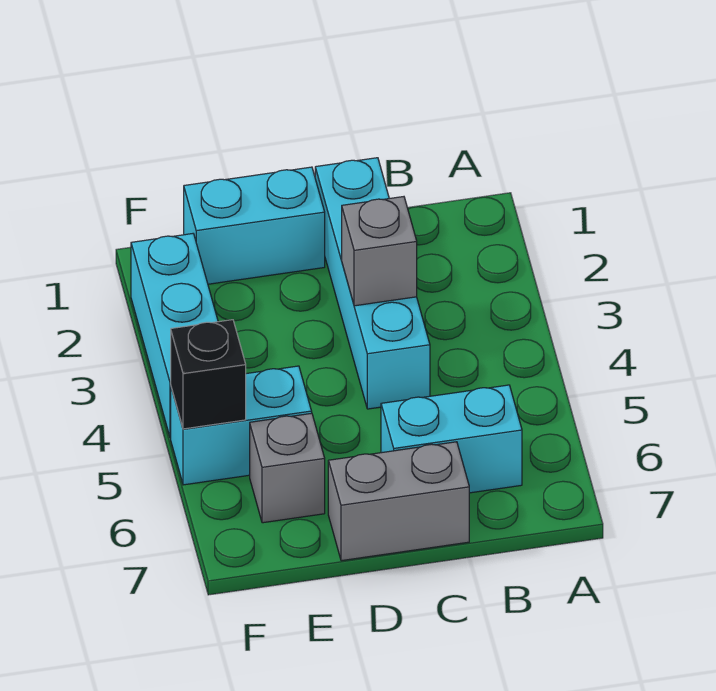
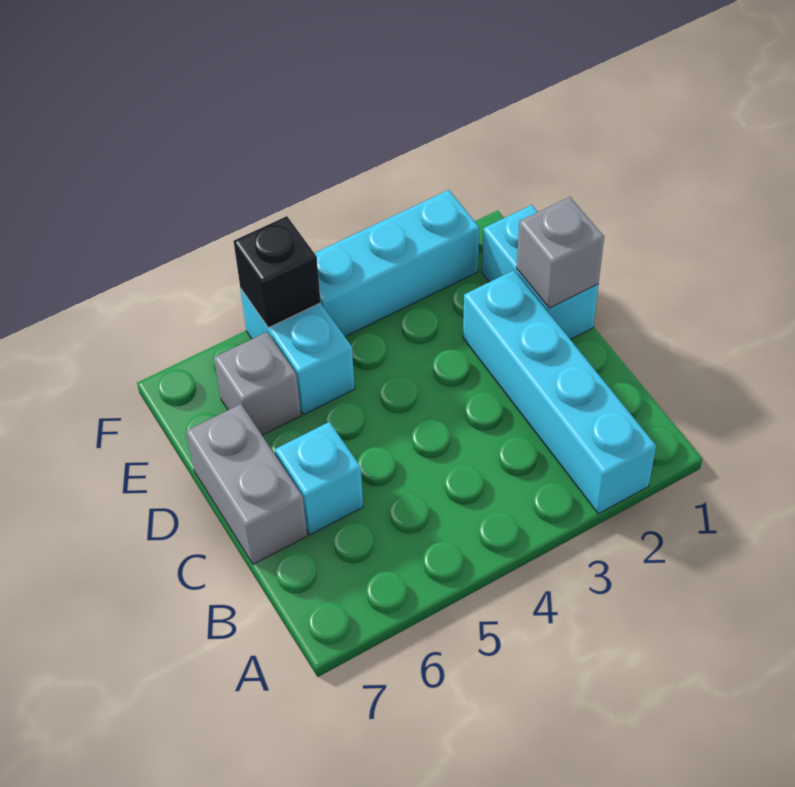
cyan brick B6:C6 level 1 -> cyan brick C6 level 1
cyan brick C1:C4 level 1 -> cyan brick A2:D2 level 1
grey brick C3 level 2 -> grey brick D1 level 2

